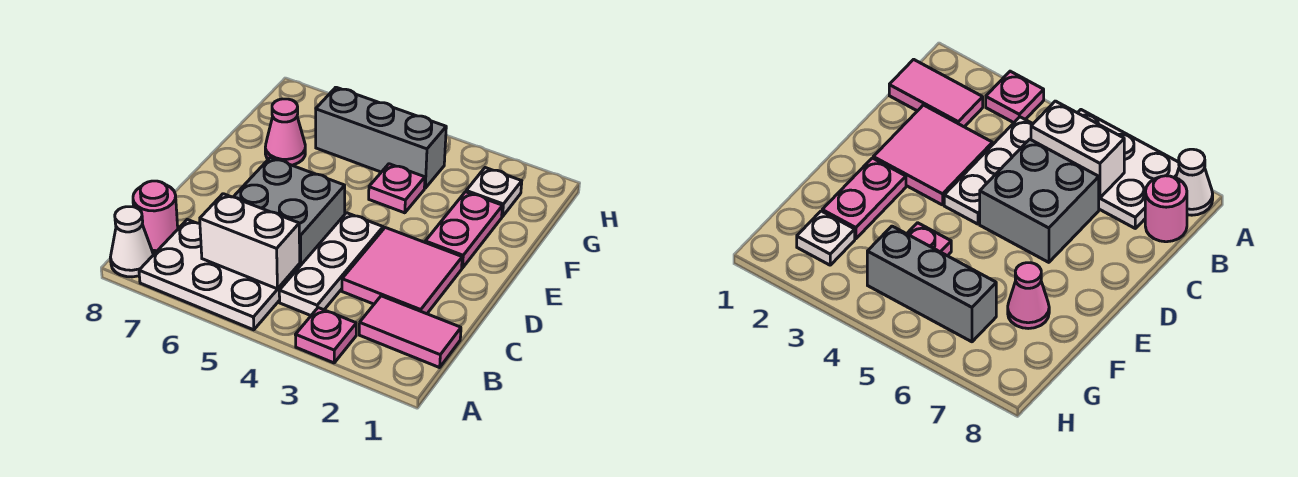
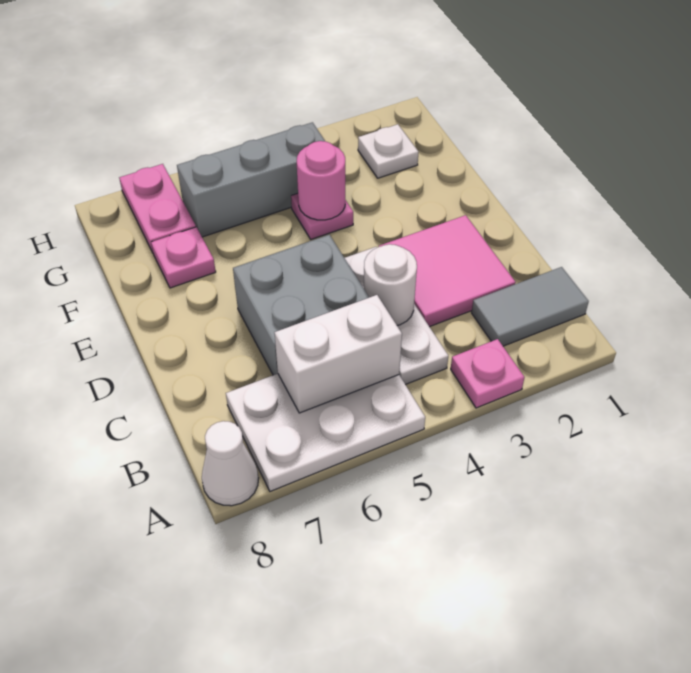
pink tile B1:B2 level 1 -> grey tile B1:B2 level 1
pink round brick B8 level 1 -> pink round brick F4 level 2
none -> white round brick C4 level 2
pink plate E2:F2 level 1 -> pink plate G7:H7 level 1
pink cone F7 level 1 -> pink plate F7 level 1

